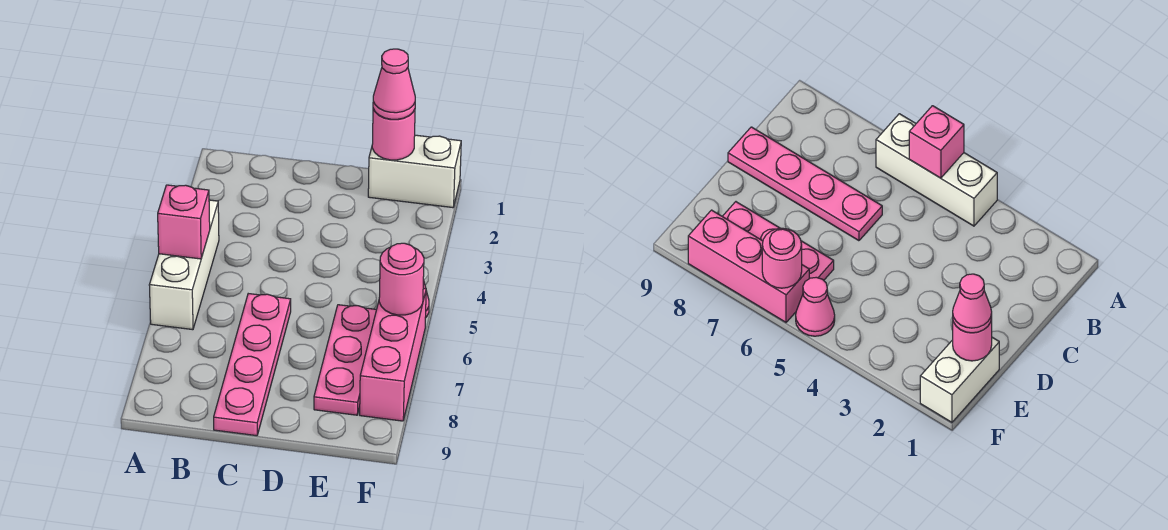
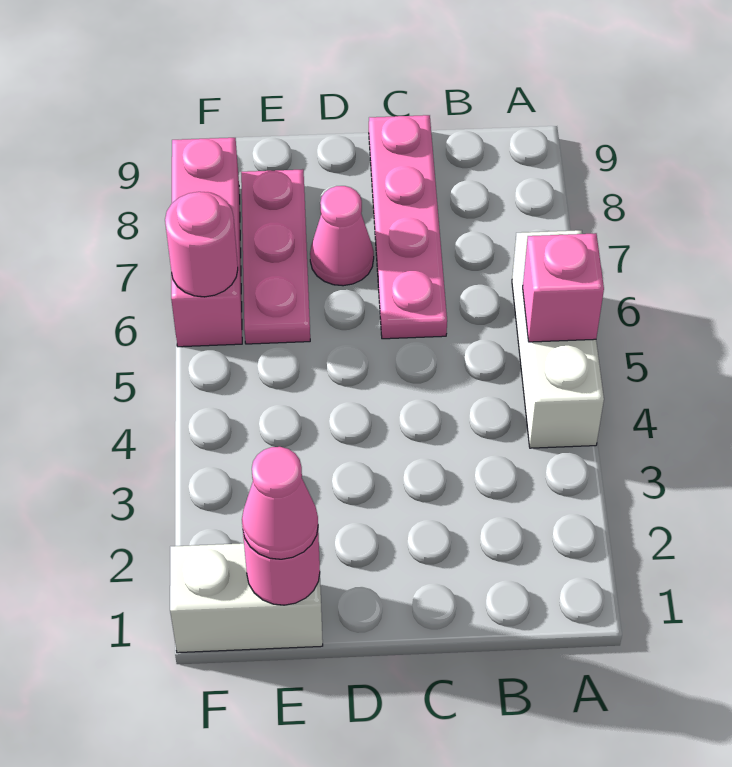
pink cone F5 level 1 -> pink cone D7 level 1

